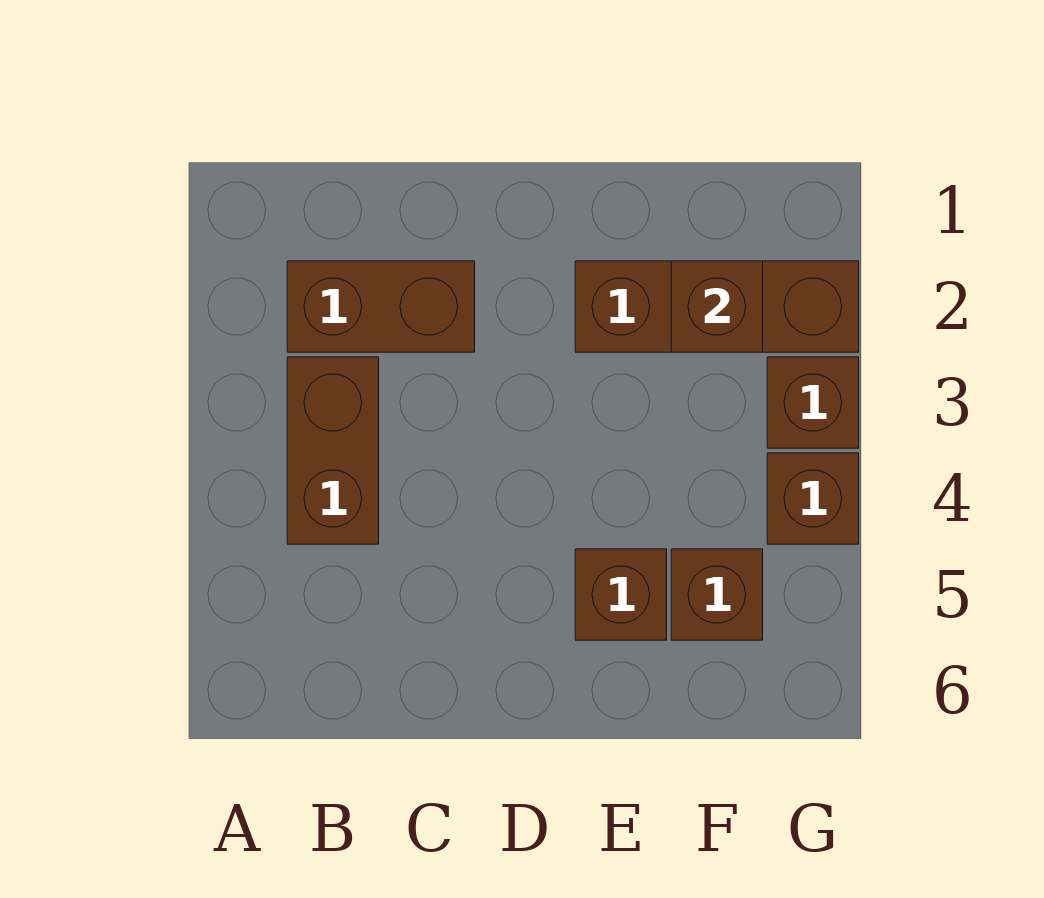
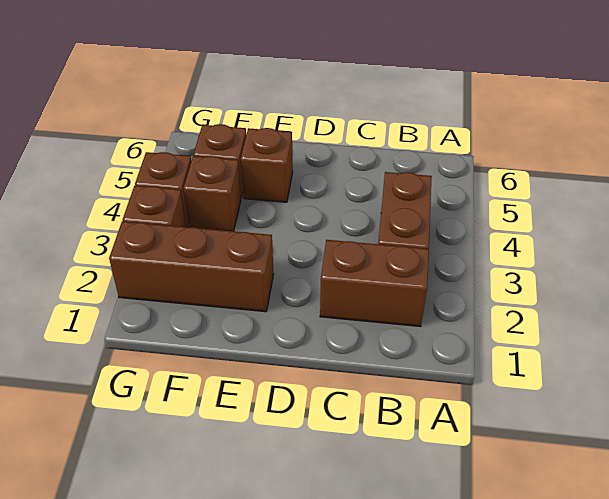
brown brick F2 level 2 -> brown brick F4 level 1

